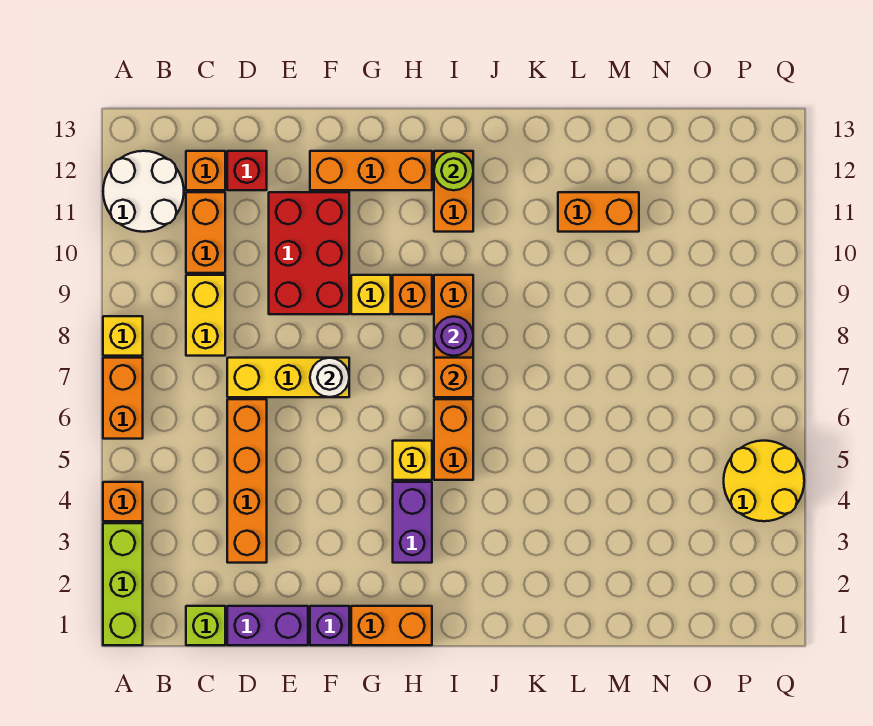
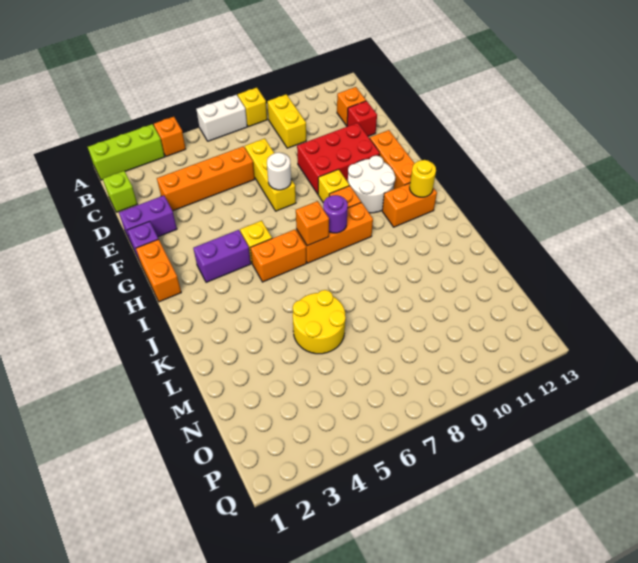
orange brick A6:A7 level 1 -> white brick A6:A7 level 1
white round brick A11:B12 level 1 -> white round brick G10:H11 level 1
yellow brick C8:C9 level 1 -> yellow brick B9:C9 level 1
orange brick C10:C11 level 1 -> none
purple brick D1:E1 level 1 -> purple brick E1:E2 level 1
lime round brick I12 level 2 -> yellow round brick I12 level 2
orange brick L11:M11 level 1 -> none
yellow round brick P4:Q5 level 1 -> yellow round brick L5:M6 level 1

